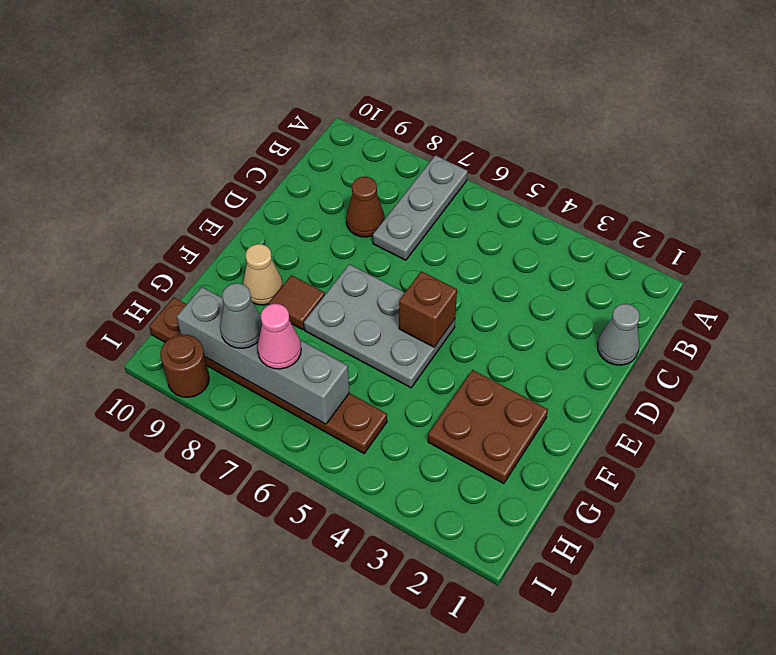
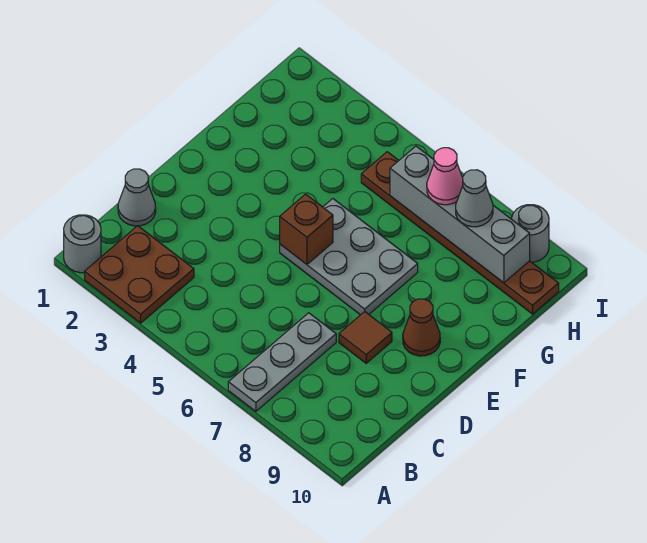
none -> grey round brick A1 level 1
brown cone C8 level 1 -> brown cone E9 level 1
brown plate F2:G3 level 1 -> brown plate A2:B3 level 1
brown tile F8 level 1 -> brown tile D8 level 1
tan cone F9 level 1 -> none
brown round brick I9 level 1 -> grey round brick I9 level 1

